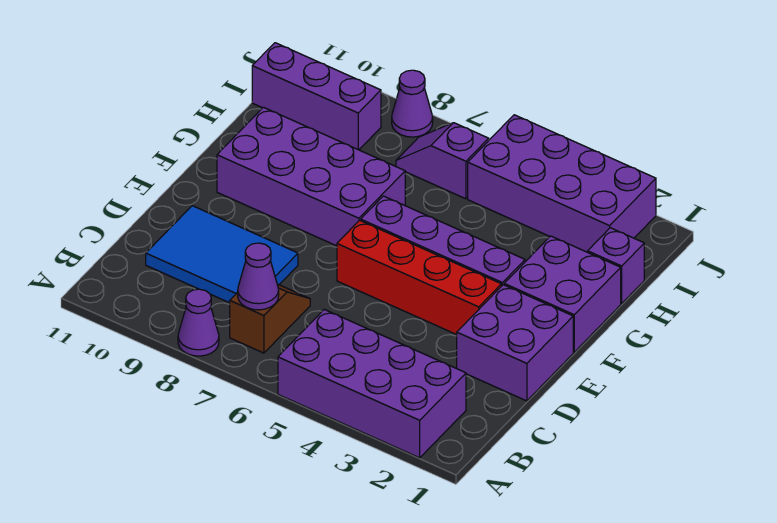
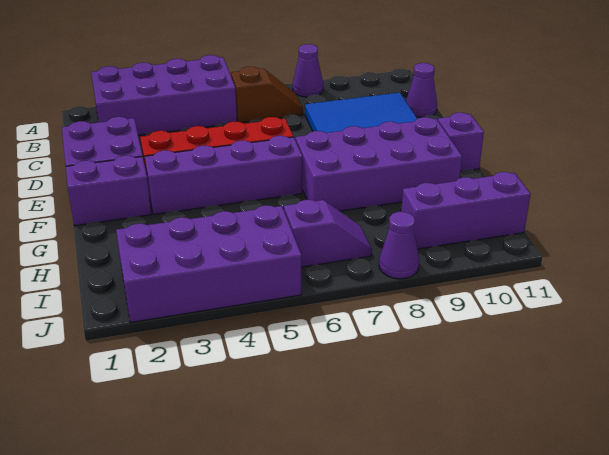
brown slope B7:C7 level 1 top B -> brown slope B6:B7 level 1 top 6
purple cone B7 level 2 -> purple cone C11 level 1
purple brick F1:G2 level 1 -> purple brick F1:F2 level 1
purple brick H1 level 1 -> purple brick F11 level 1

